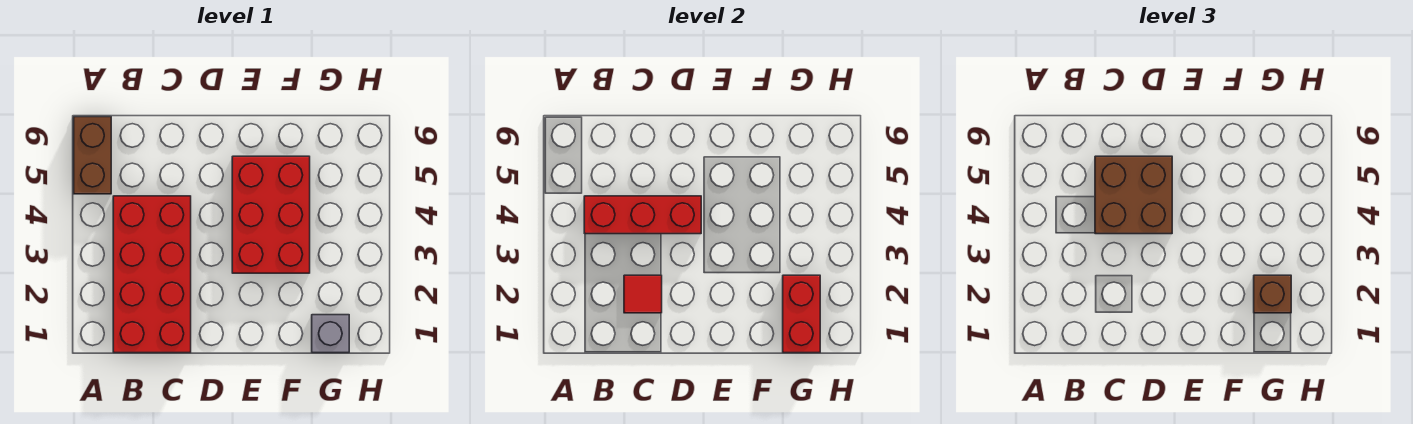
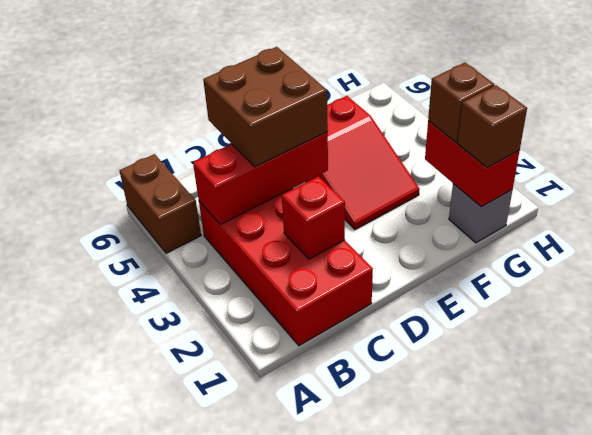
red tile C2 level 2 -> red brick C2 level 2
red brick E3:F5 level 1 -> red slope E3:F5 level 1 top 5
none -> brown brick G1 level 3

